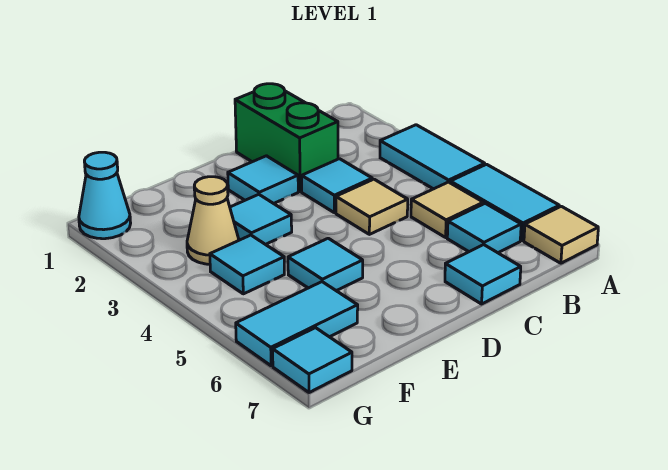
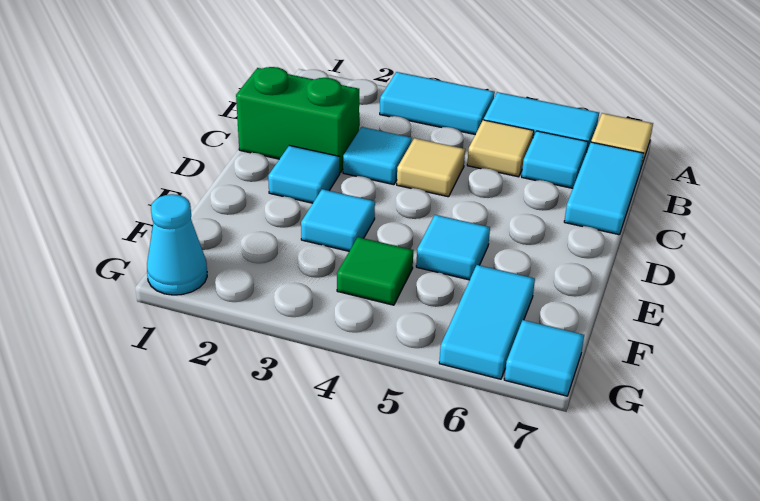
cyan tile C7 level 1 -> cyan tile B7:C7 level 1
tan cone F3 level 1 -> none
cyan tile F4 level 1 -> green tile F4 level 1

